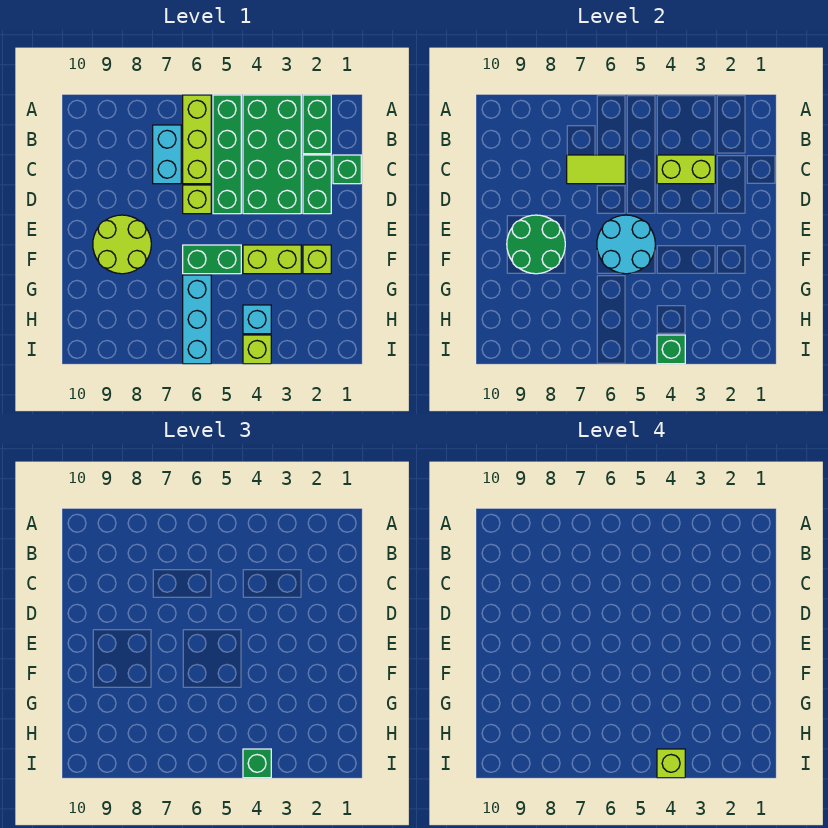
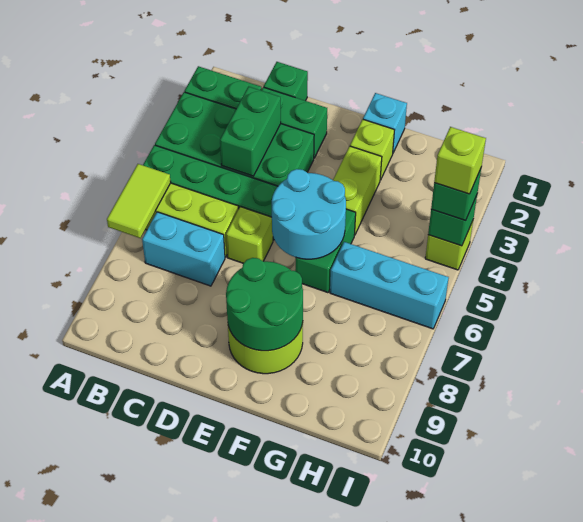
lime brick C3:C4 level 2 -> green brick C3:C4 level 2
lime tile C6:C7 level 2 -> lime tile A6:A7 level 2
cyan brick H4 level 1 -> cyan brick F1 level 1

